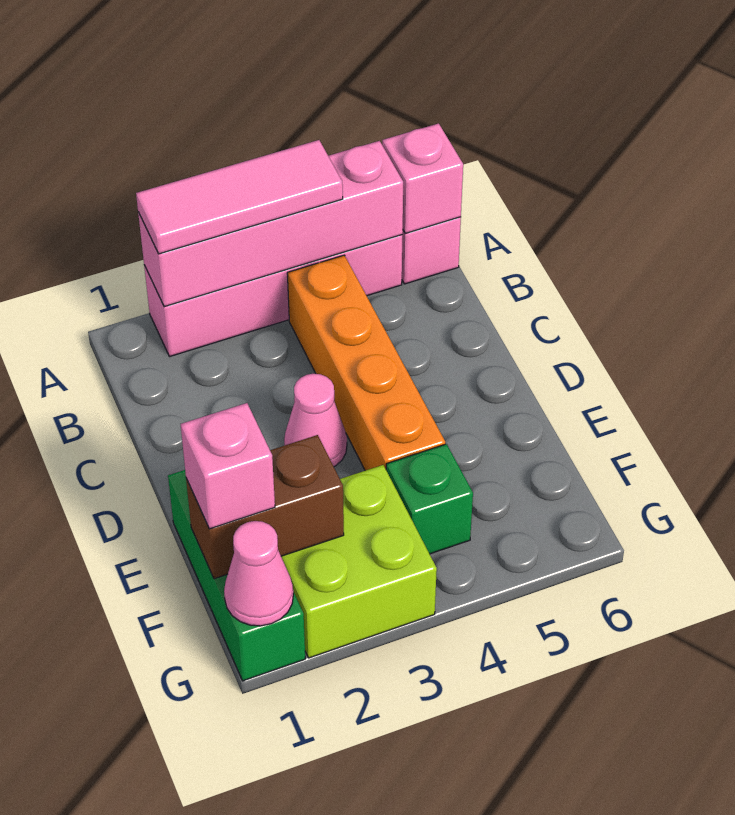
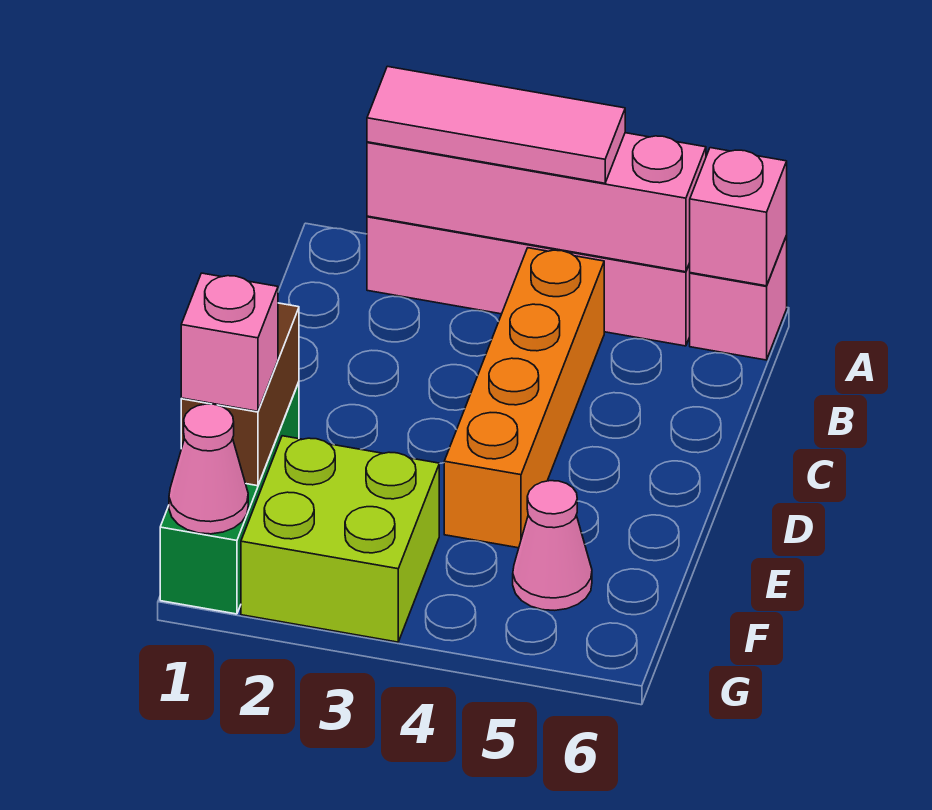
pink cone D3 level 1 -> pink cone F5 level 1
brown brick F1:F2 level 2 -> brown brick E1:F1 level 2
green brick F4 level 1 -> none

